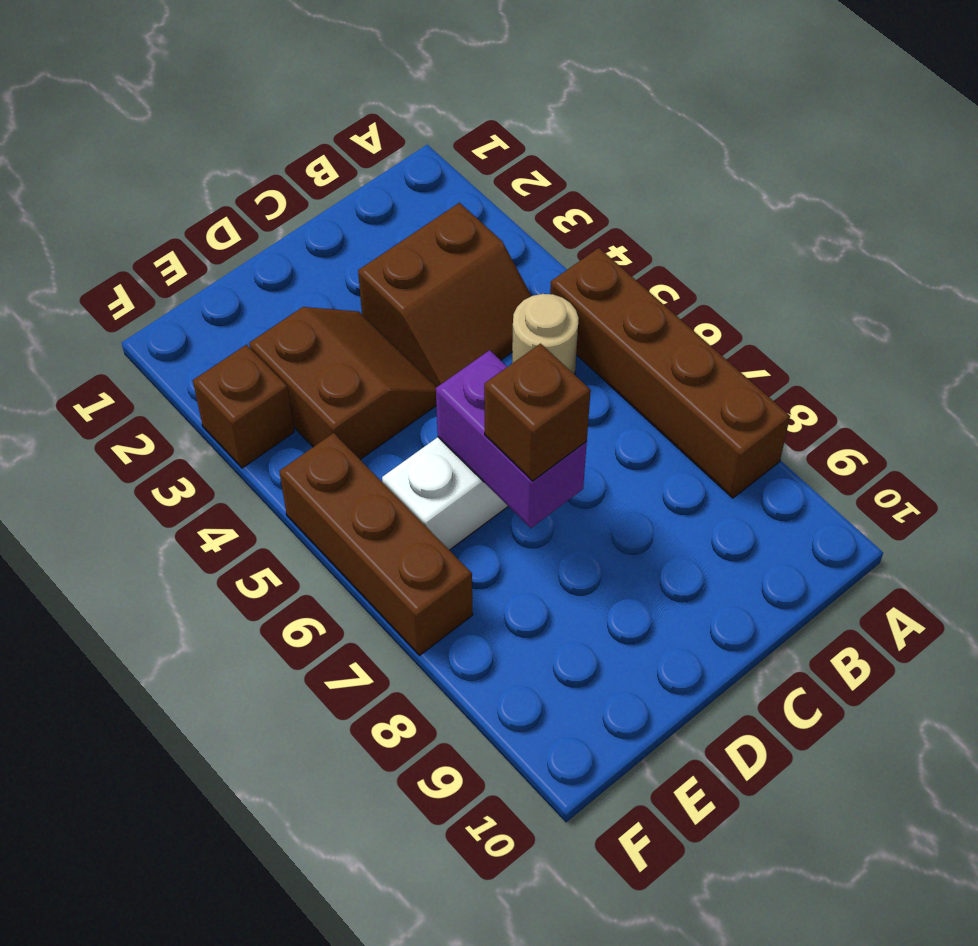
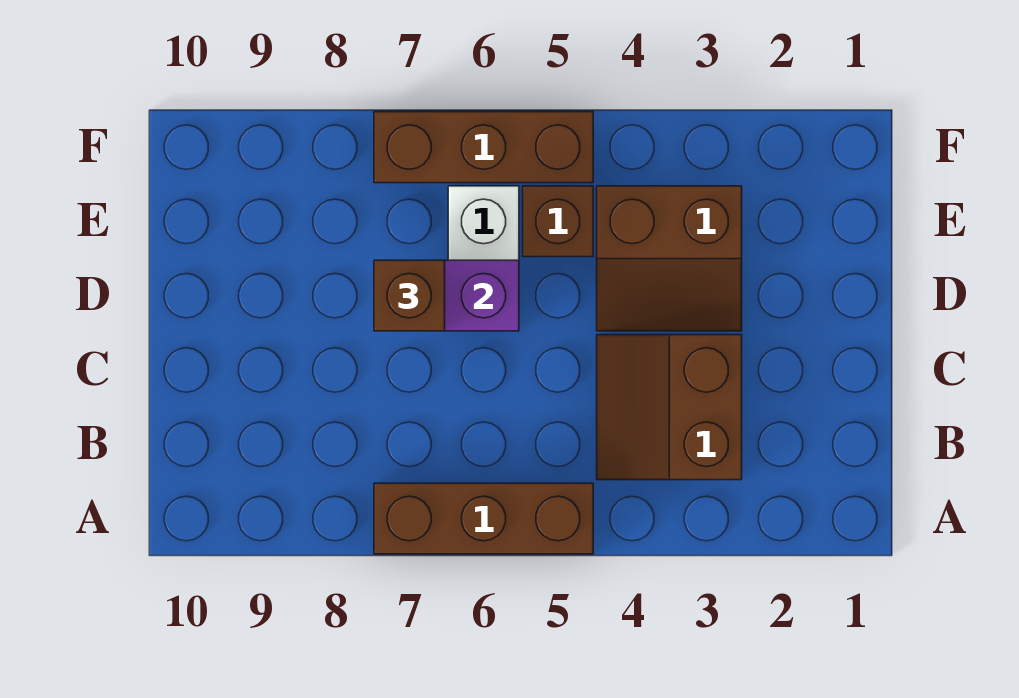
brown brick A5:A8 level 1 -> brown brick A5:A7 level 1
tan round brick B5 level 1 -> none
brown brick F3 level 1 -> brown brick E5 level 1

